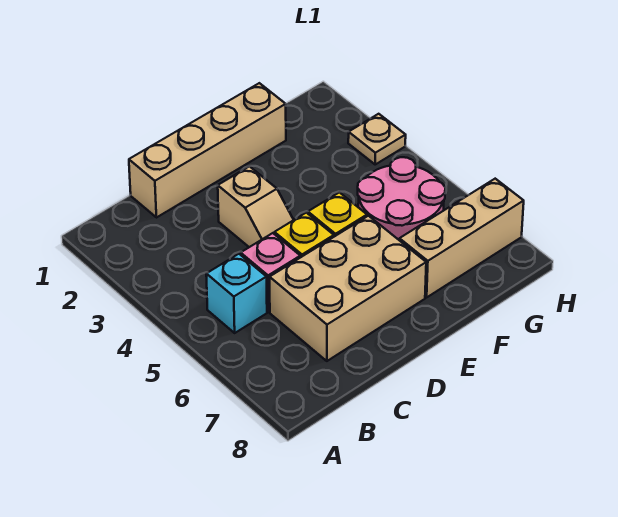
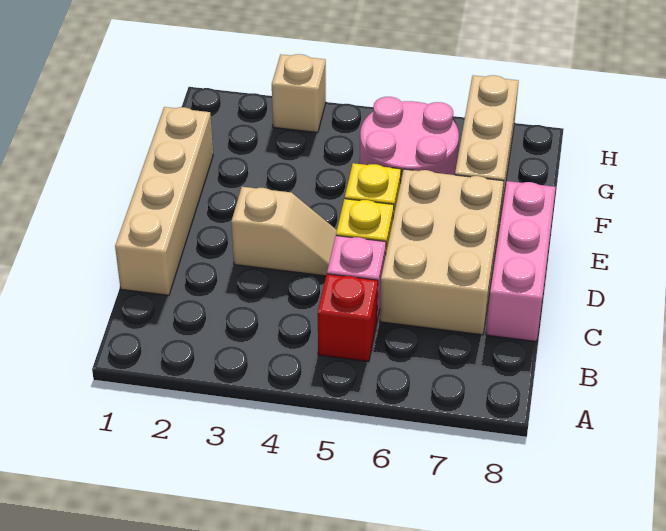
cyan brick B5 level 1 -> red brick B5 level 1
none -> pink brick C8:E8 level 1
tan plate H3 level 1 -> tan brick H3 level 1

